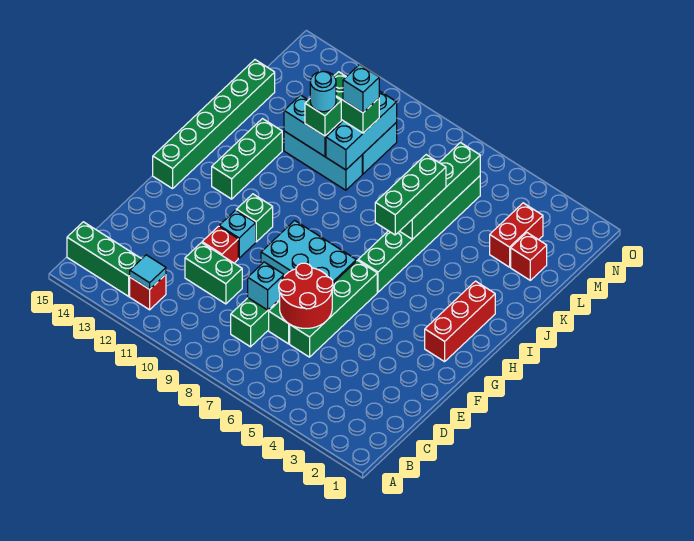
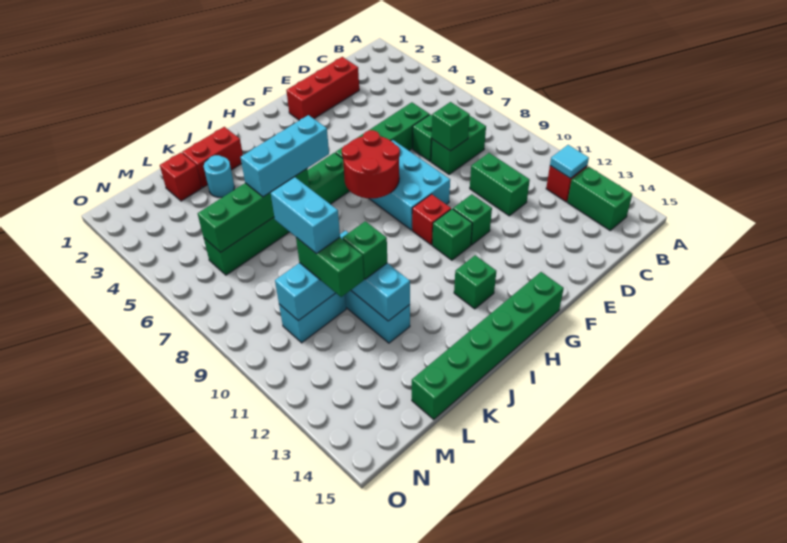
green brick B13:B15 level 1 -> green brick B13:B14 level 1
red round brick D6:E7 level 2 -> red round brick G7:H8 level 2
cyan brick D8 level 2 -> green brick D8 level 2
red brick E11 level 1 -> red brick G10 level 1
cyan brick F11 level 1 -> green brick F11 level 1
red brick G2:I2 level 1 -> red brick D2:F2 level 1
green brick H13:J13 level 1 -> green brick H13 level 1
green brick I6:K6 level 3 -> cyan brick I6:K6 level 3
cyan round brick K11 level 4 -> cyan round brick K3 level 1
red brick L3:M3 level 1 -> red brick J2:K2 level 1
cyan brick L10 level 4 -> cyan brick L9:L10 level 4

